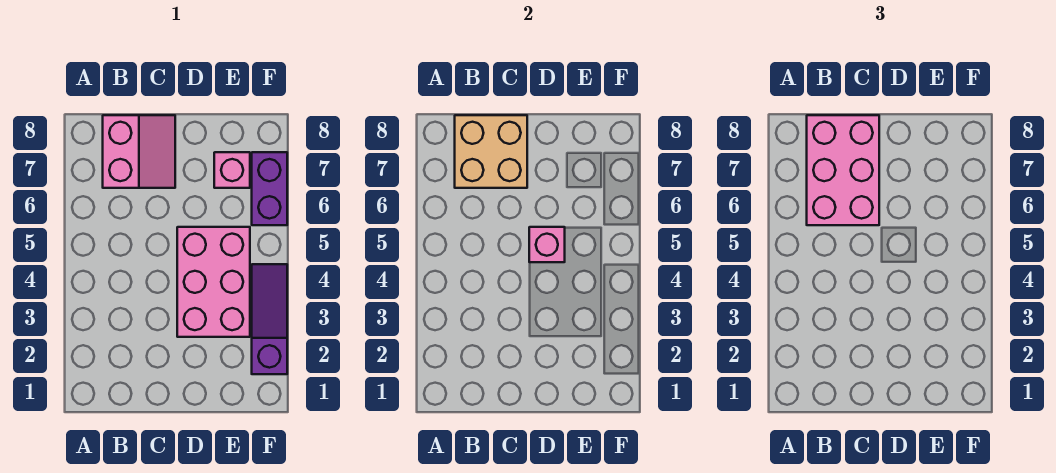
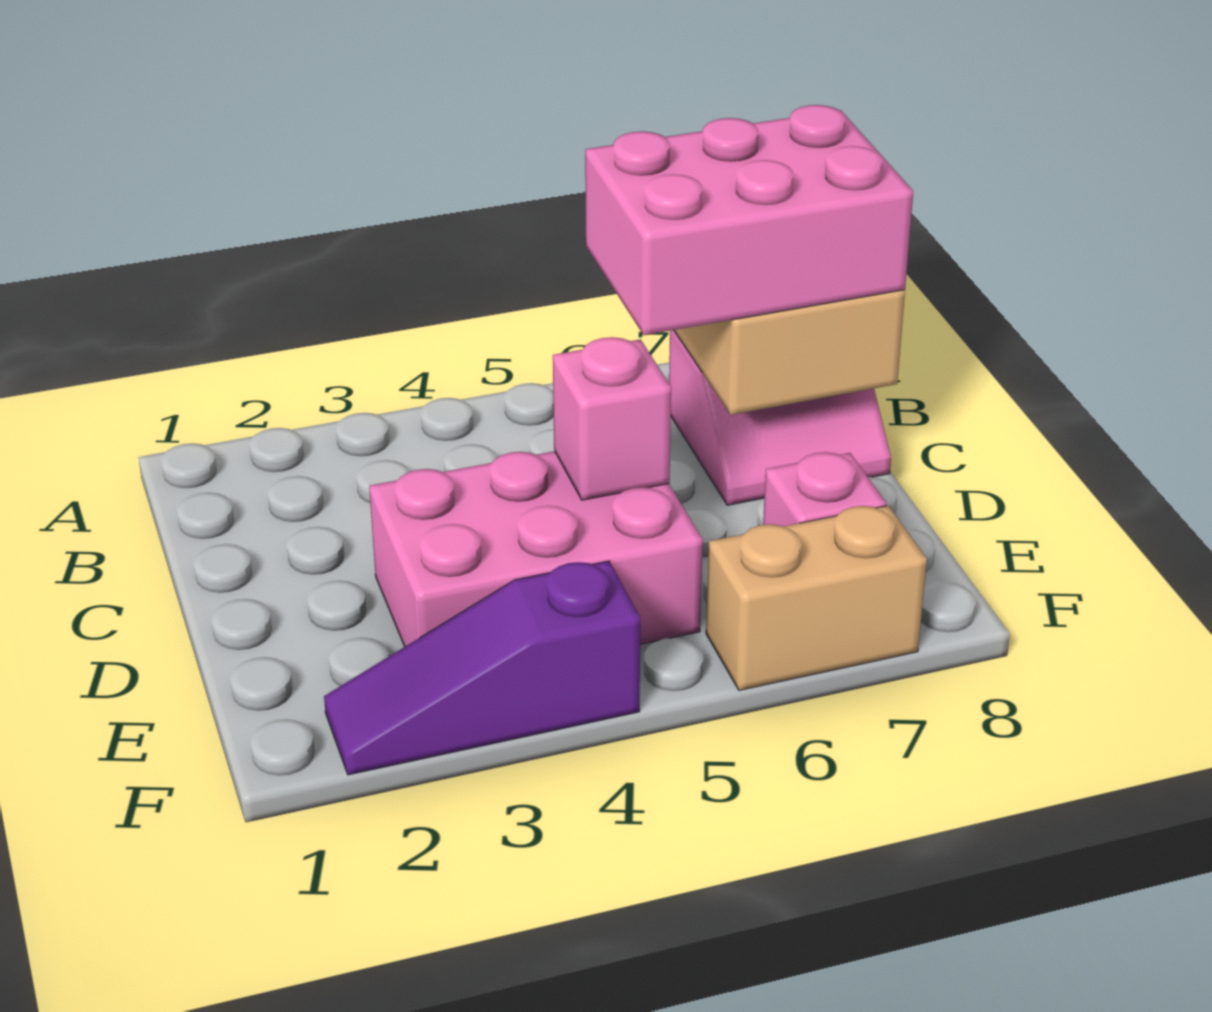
purple slope F2:F4 level 1 top 2 -> purple slope F2:F4 level 1 top 4
purple brick F6:F7 level 1 -> tan brick F6:F7 level 1

